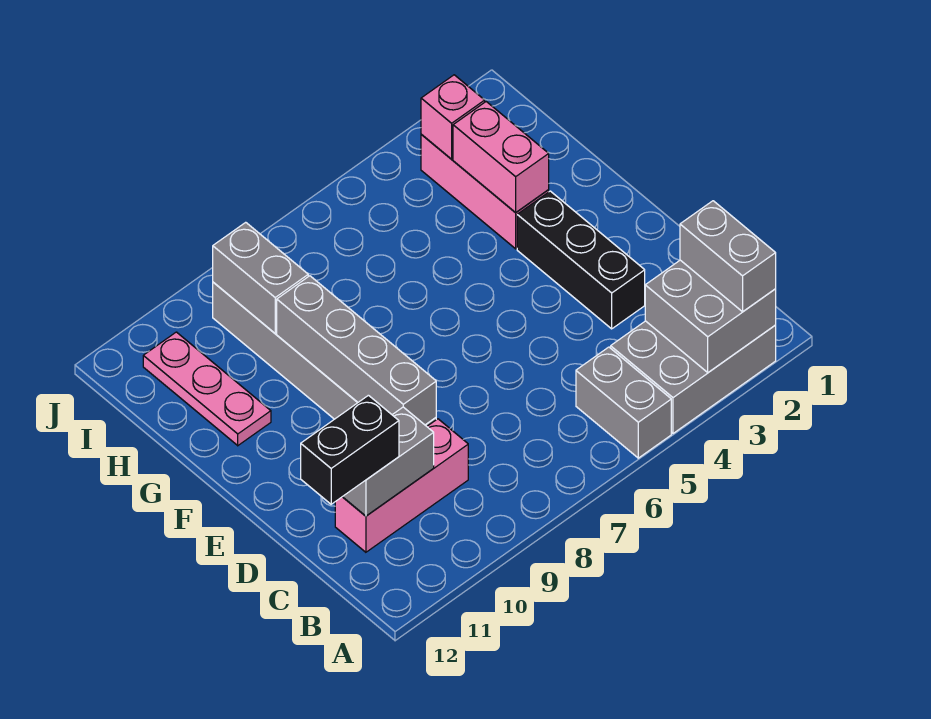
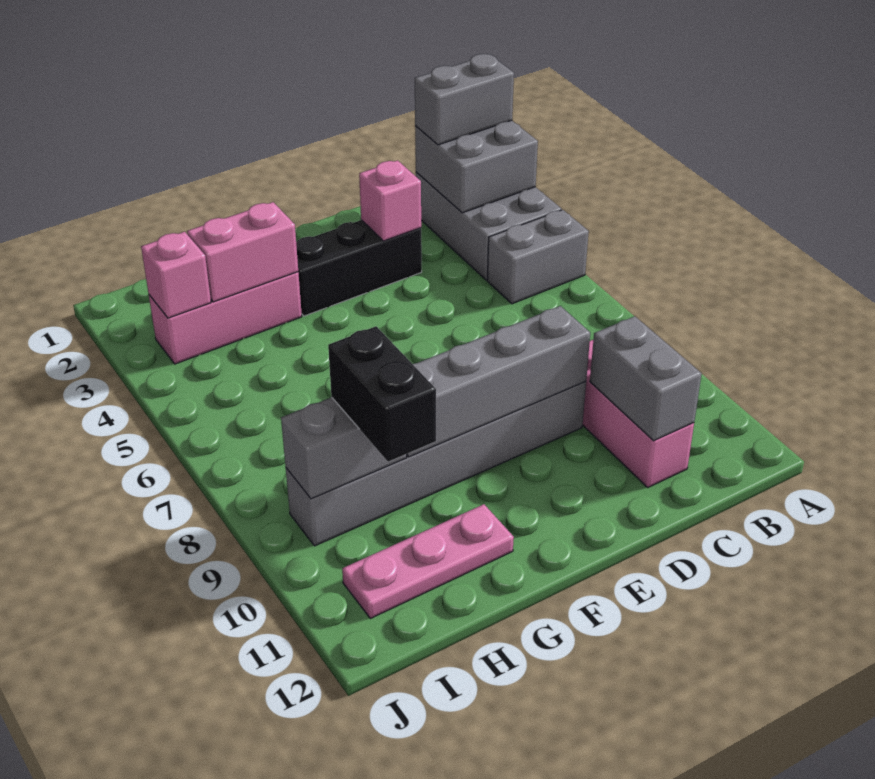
black brick C11:C12 level 3 -> black brick H9:H10 level 3
none -> pink brick D3 level 2

